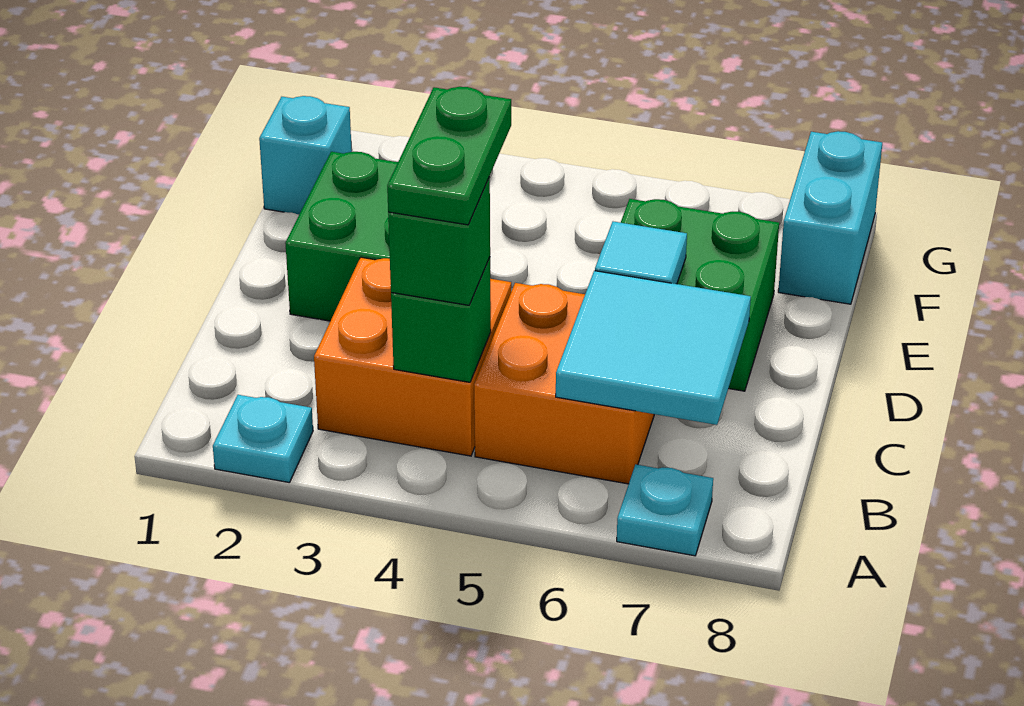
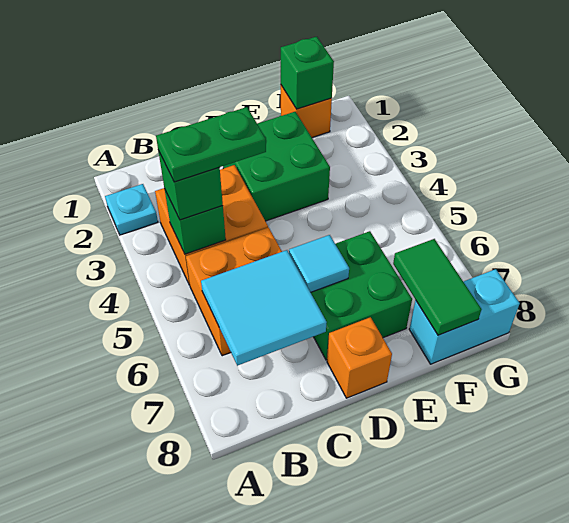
cyan plate A7 level 1 -> none
none -> orange brick D8 level 1
cyan brick F1 level 1 -> orange brick F1 level 1
none -> green brick F1 level 2
none -> green tile F7:F8 level 2

